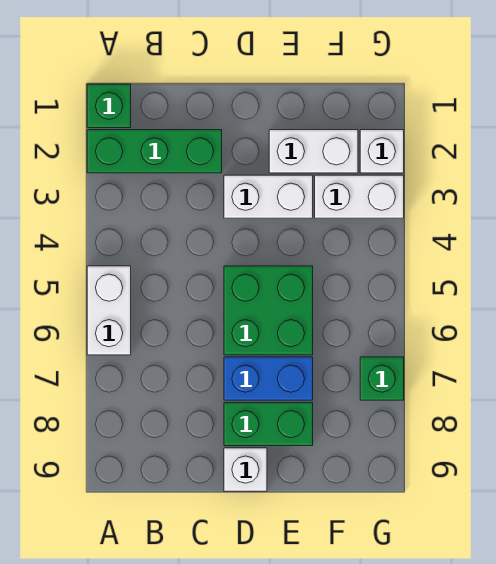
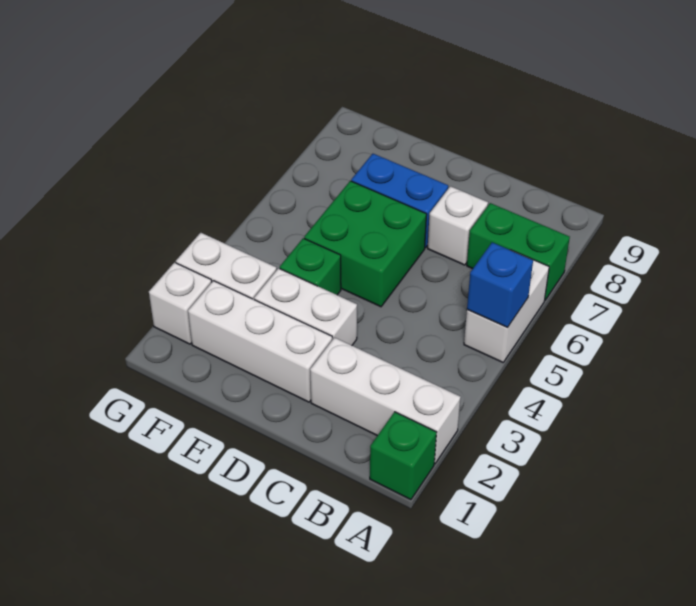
green brick A2:C2 level 1 -> white brick A2:C2 level 1
none -> blue brick A5 level 2
green brick D8:E8 level 1 -> green brick A7:B7 level 1
white brick D9 level 1 -> white brick C7 level 1
white brick E2:F2 level 1 -> white brick D2:F2 level 1
green brick G7 level 1 -> green brick E4 level 1

